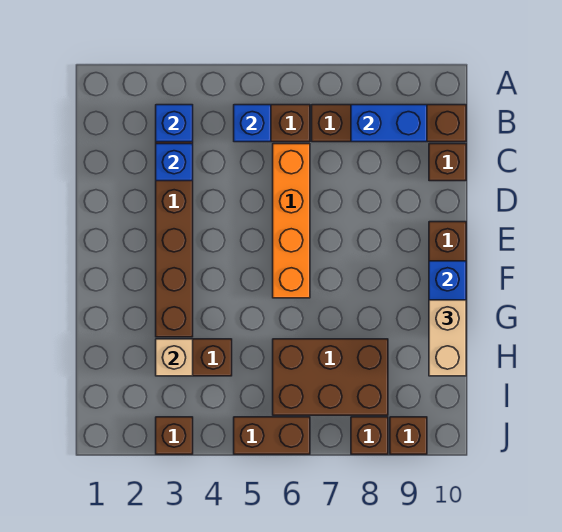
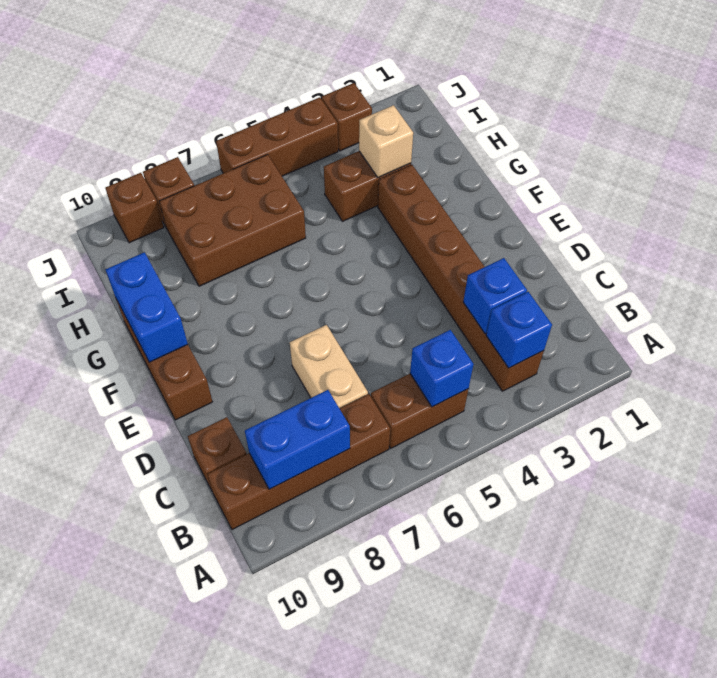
orange brick C6:F6 level 1 -> none
tan brick G10:H10 level 3 -> tan brick C7:D7 level 1
brown brick J5:J6 level 1 -> brown brick J4:J6 level 1

